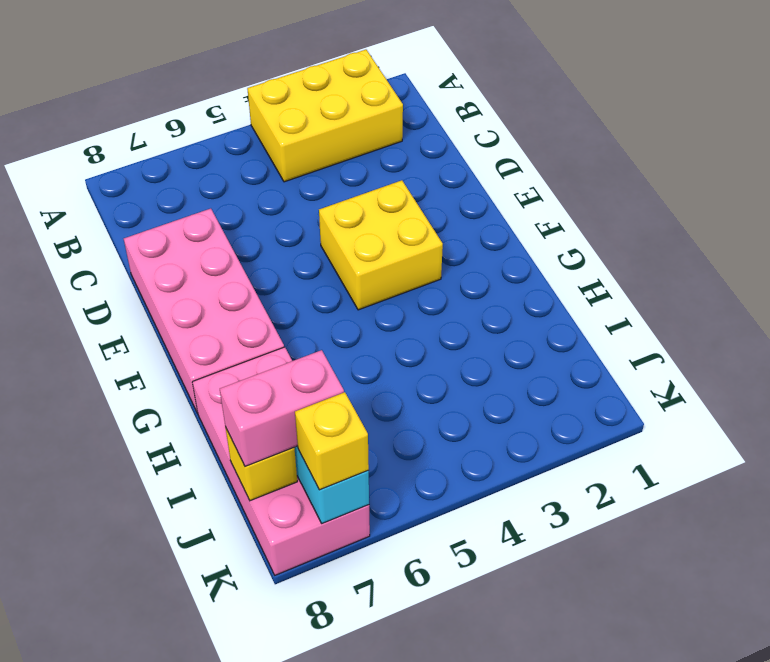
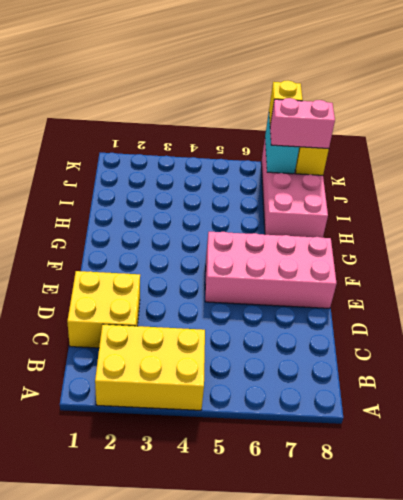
pink brick D7:G8 level 1 -> pink brick E5:F8 level 1
yellow brick E3:F4 level 1 -> yellow brick C1:D2 level 1

